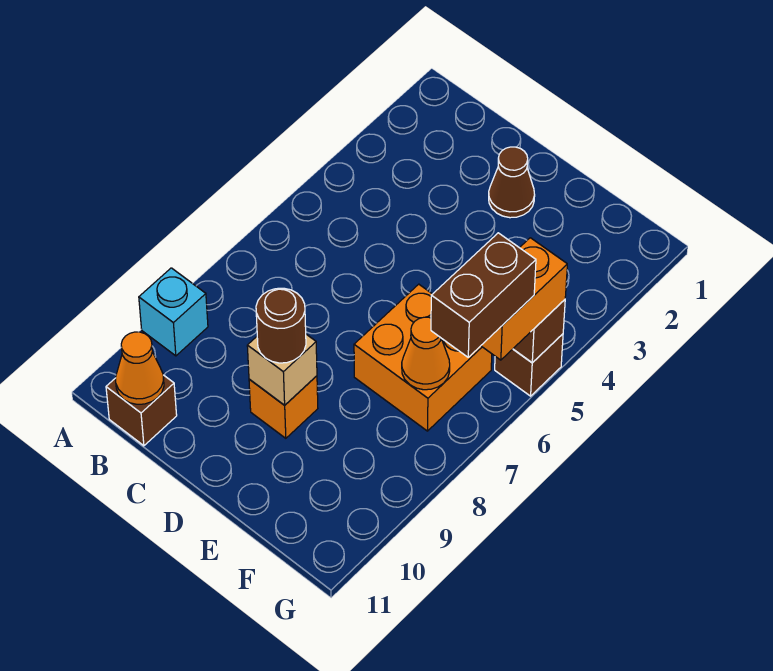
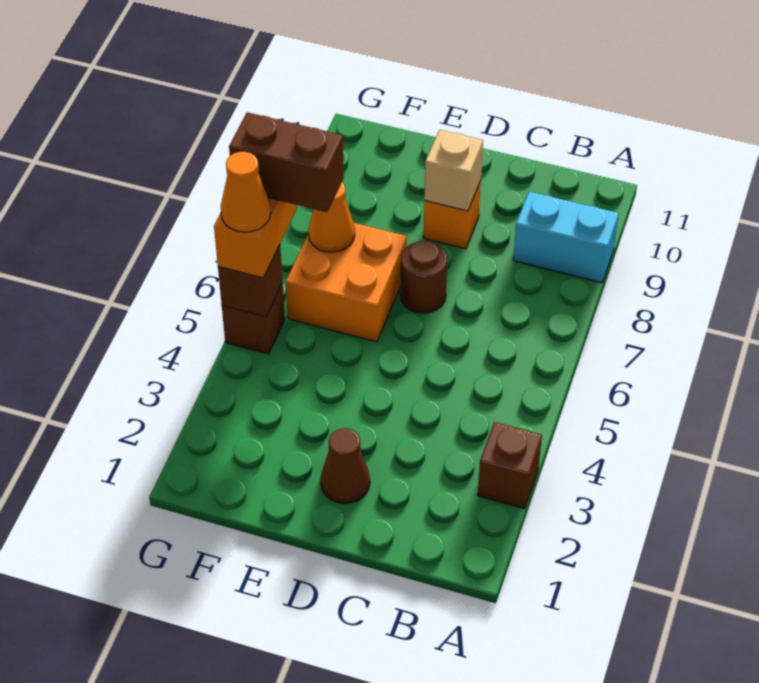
cyan brick A9 level 1 -> cyan brick A9:B9 level 1
brown brick B11 level 1 -> brown brick A3 level 1
orange cone B11 level 2 -> orange cone G5 level 4
brown round brick D9 level 3 -> brown round brick D7 level 1
brown brick G6:G7 level 4 -> brown brick F6:G6 level 4

